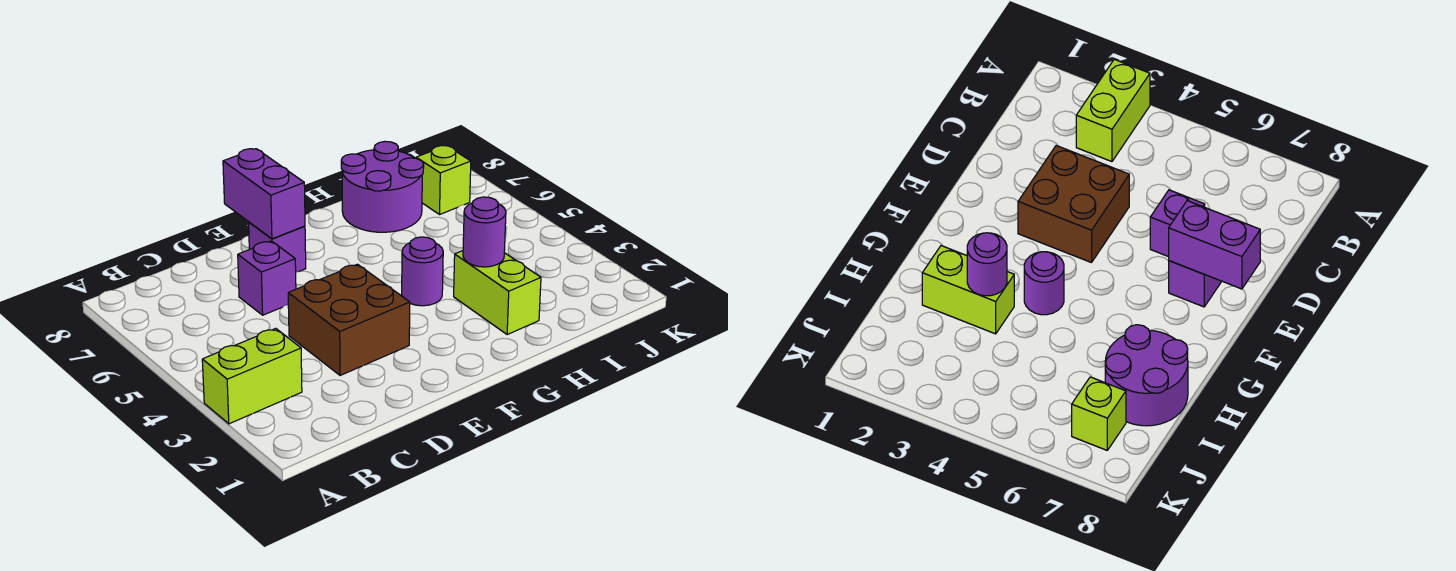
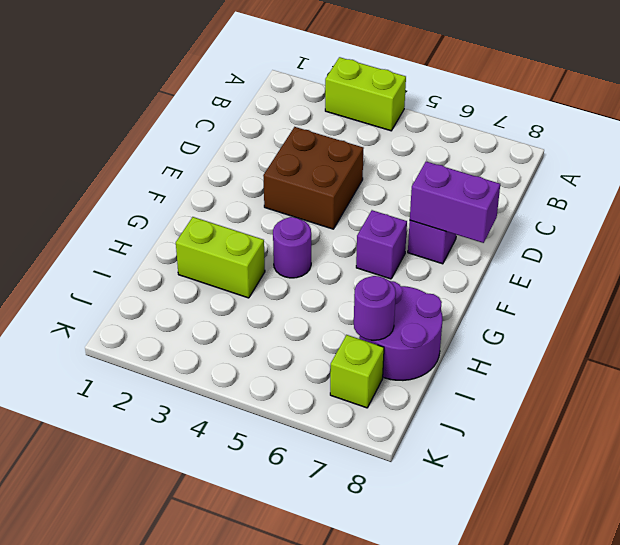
lime brick A3:B3 level 1 -> lime brick A3:A4 level 1
purple brick D6 level 1 -> purple brick F6 level 1
purple round brick H3 level 2 -> purple round brick I7 level 2

